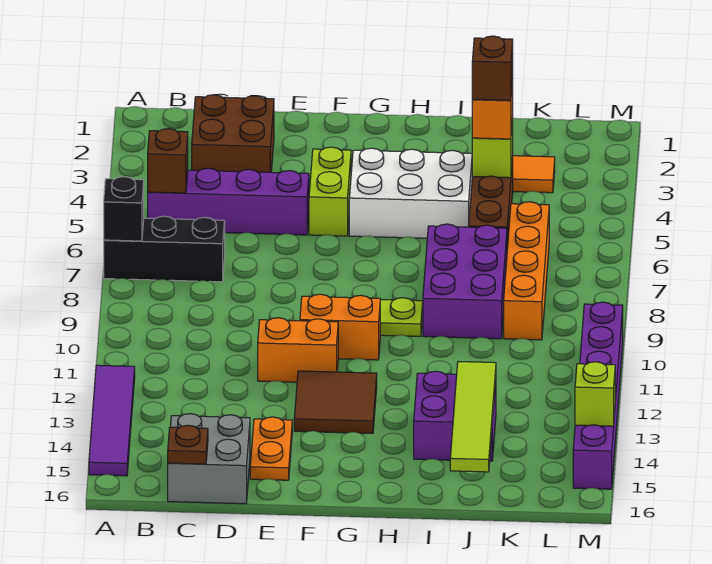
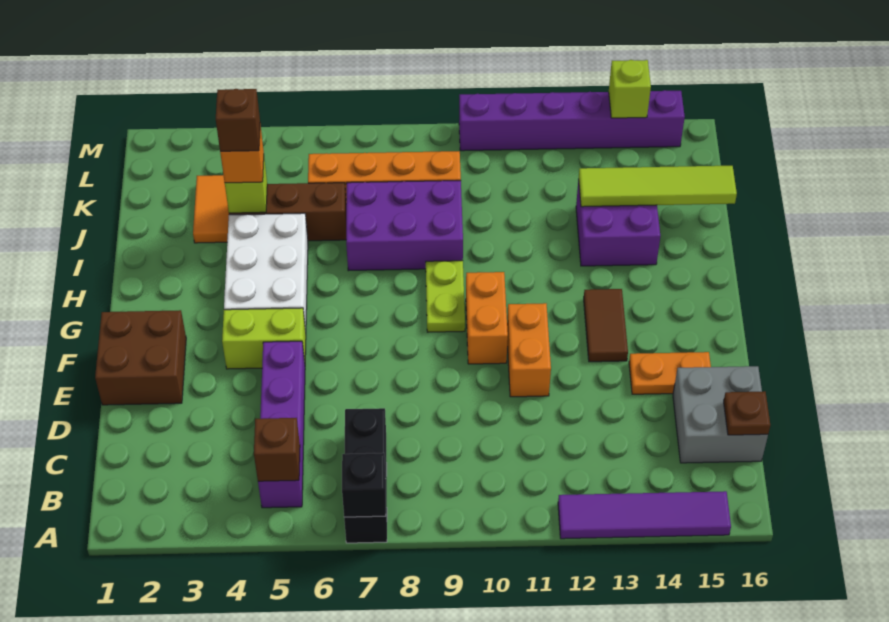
brown brick C2:D3 level 1 -> brown brick E1:F2 level 1
brown tile F12:G13 level 1 -> brown tile F13:G13 level 1

